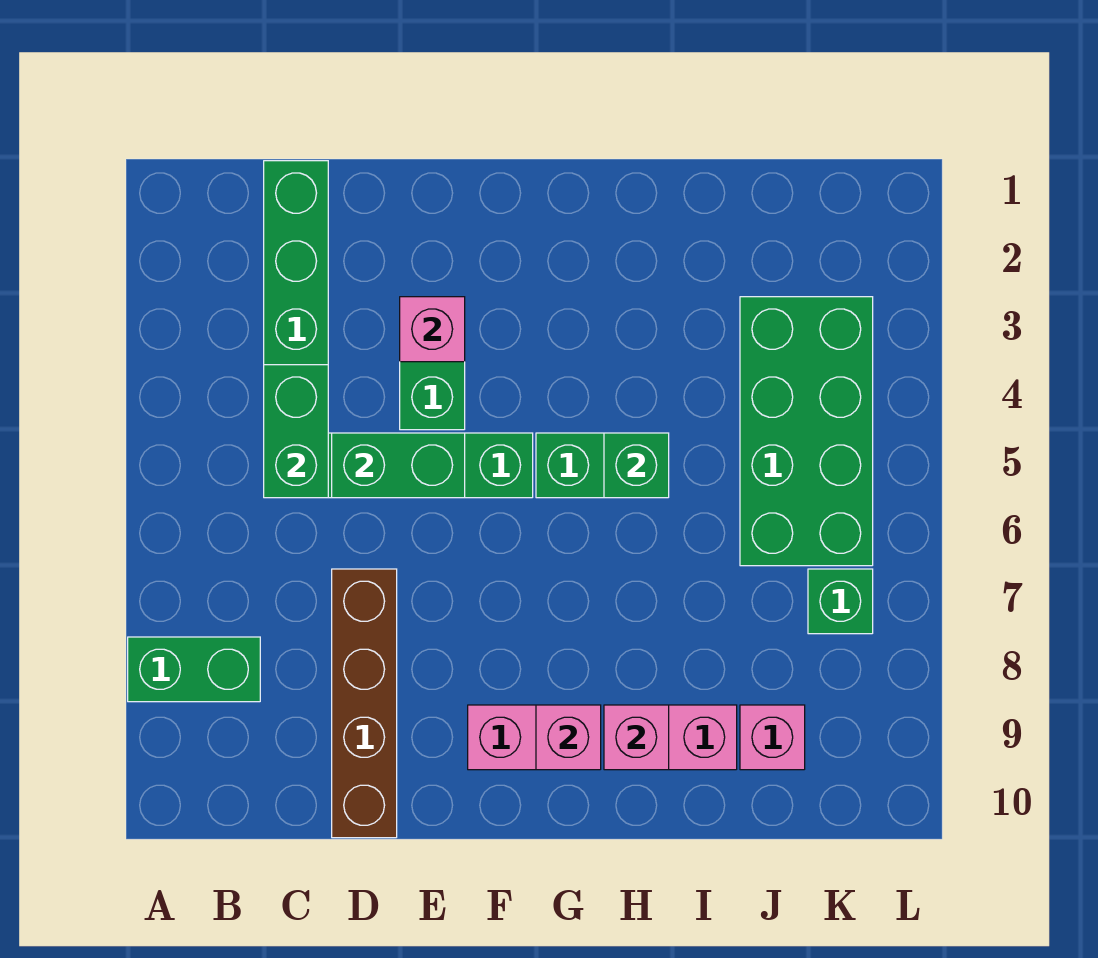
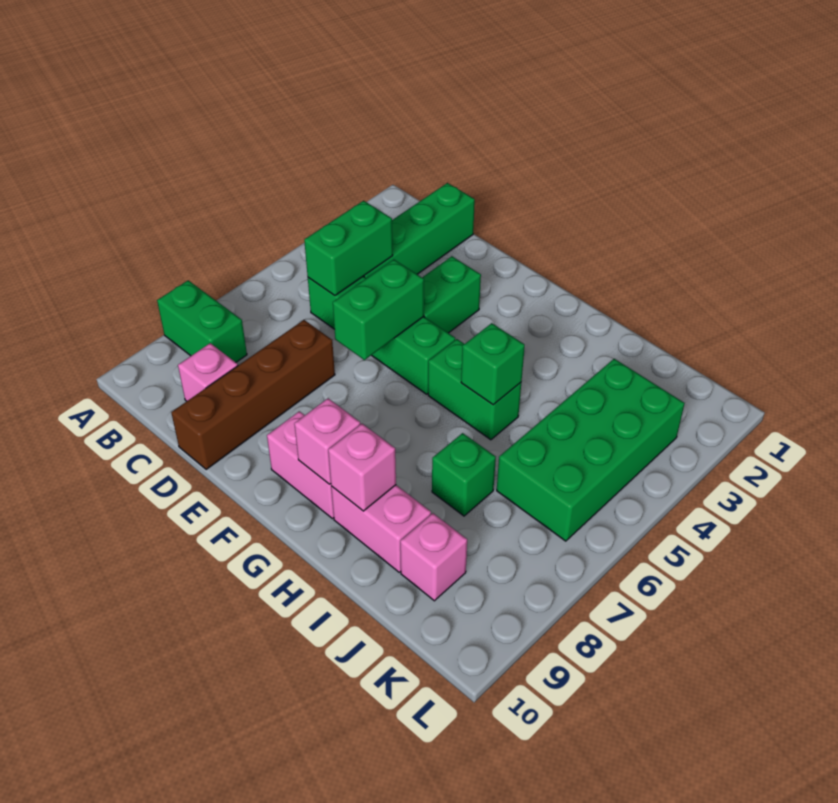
green brick D5:E5 level 2 -> green brick E5:E6 level 2
pink brick E3 level 2 -> pink brick C9 level 1
green brick K7 level 1 -> green brick I7 level 1

